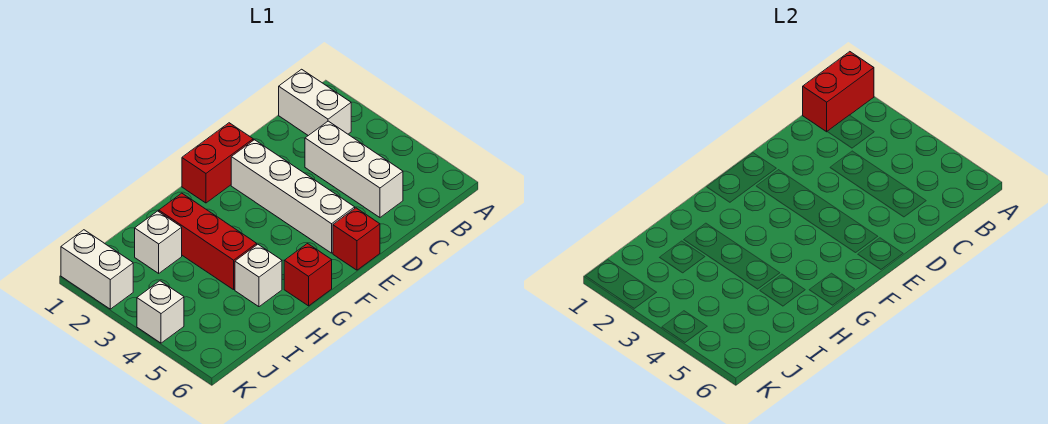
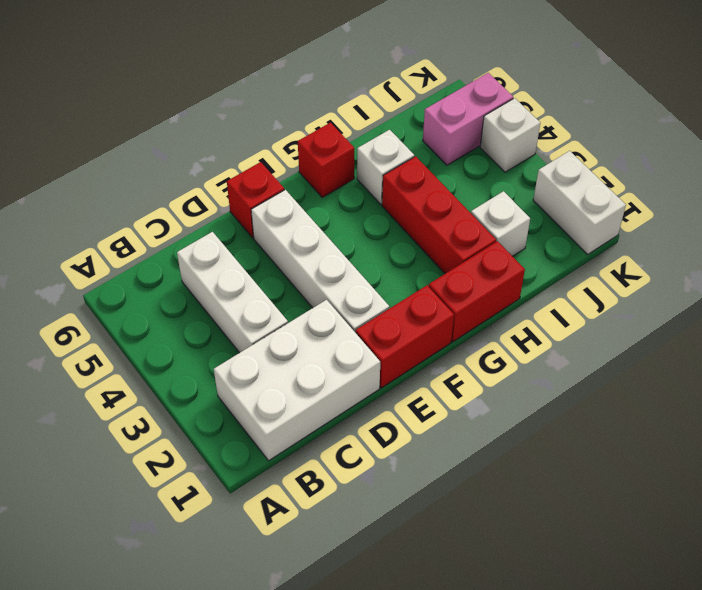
red brick A1:B1 level 2 -> red brick G1:H1 level 1
white brick B1:B2 level 1 -> white brick B1:D2 level 1
none -> pink brick J5:K5 level 1

